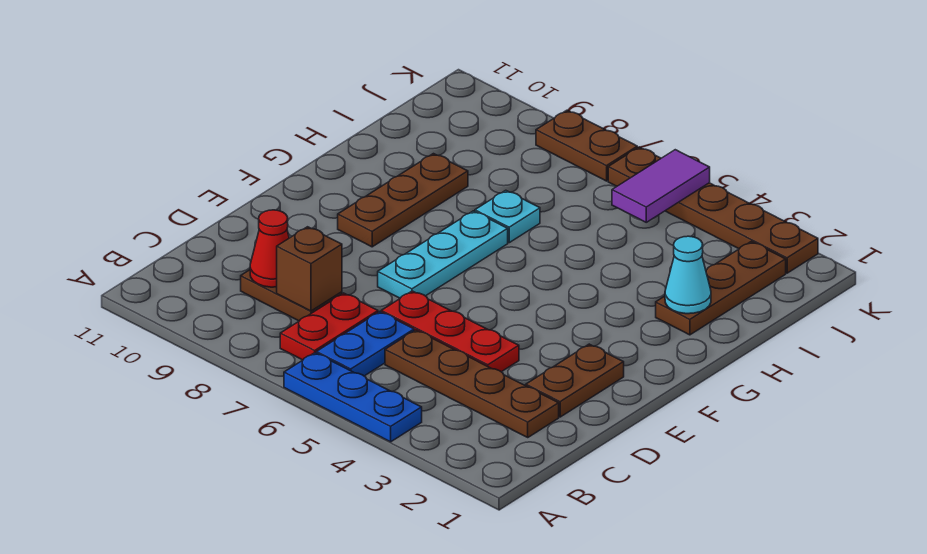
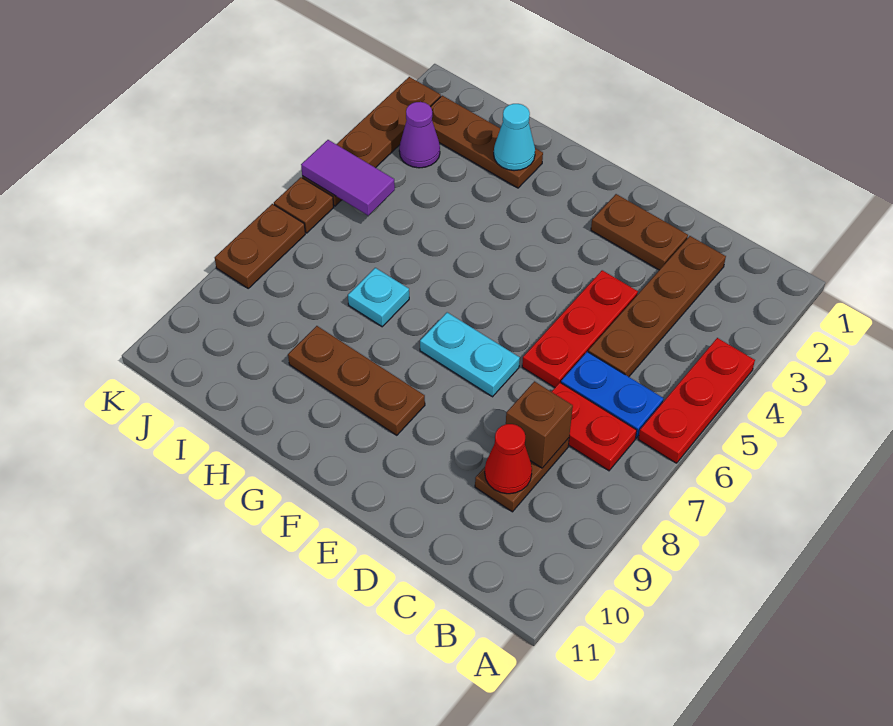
blue plate A4:A6 level 1 -> red plate A4:A6 level 1
cyan plate E7:G7 level 1 -> cyan plate E7:F7 level 1
none -> purple cone J3 level 1

